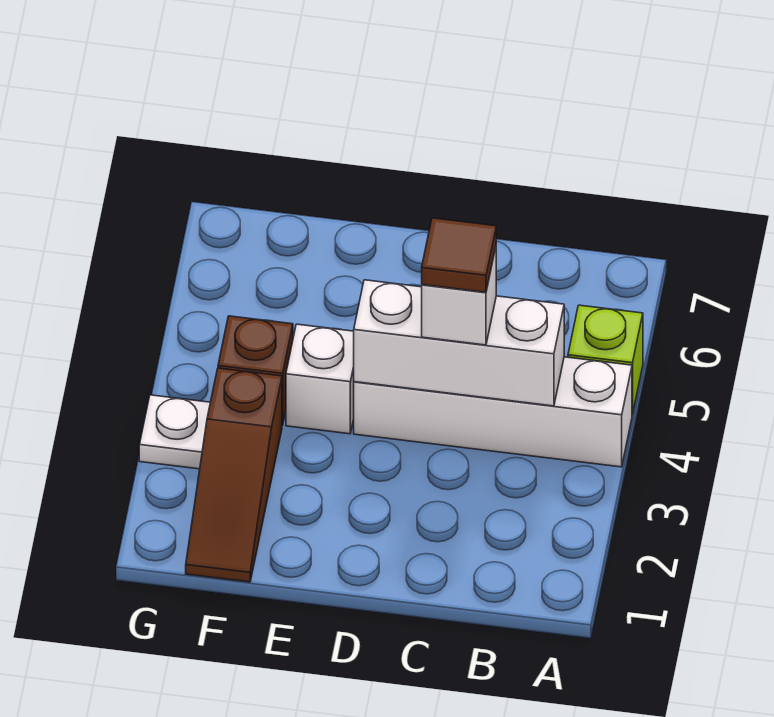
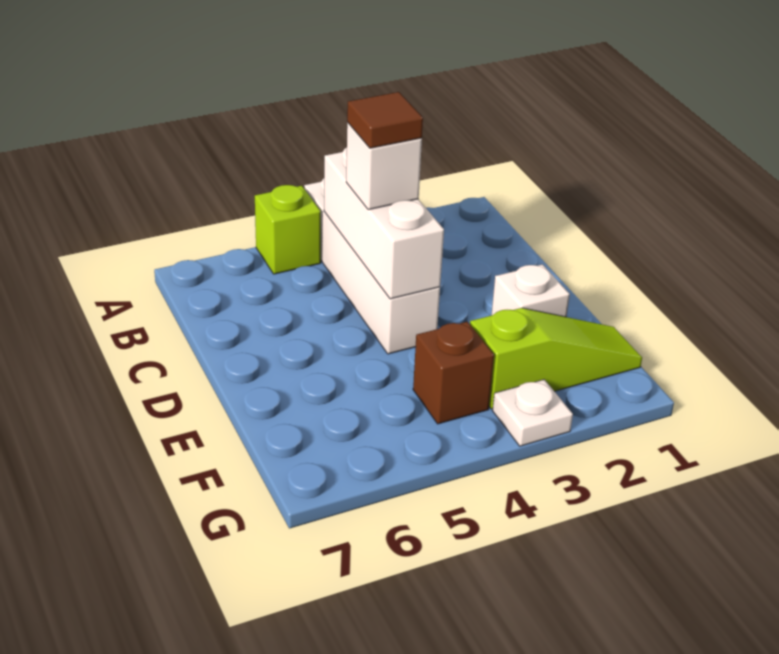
white brick E4 level 1 -> white brick E2 level 1
brown slope F1:F3 level 1 top 3 -> lime slope F1:F3 level 1 top 3

